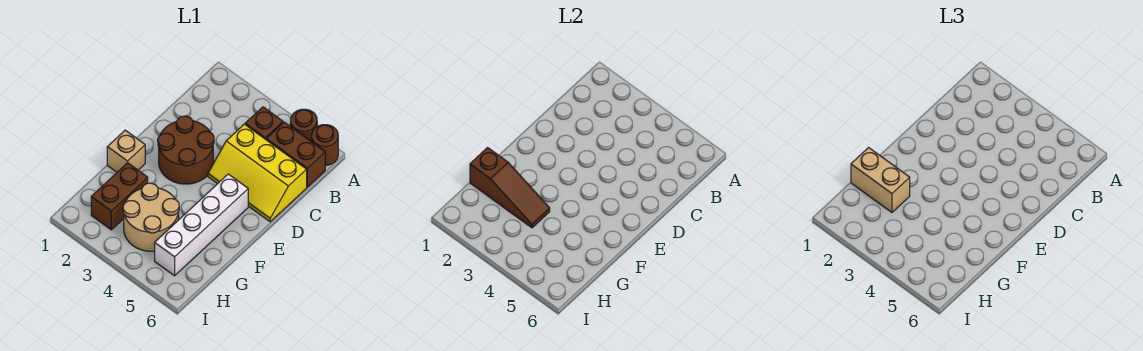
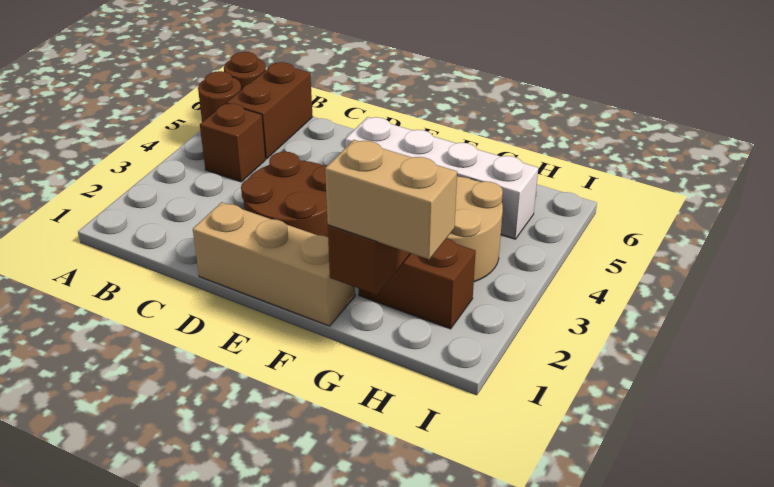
yellow slope C4:D6 level 1 top C -> none
tan brick F1 level 1 -> tan brick D1:F1 level 1
tan brick G1:G2 level 3 -> tan brick G1:H1 level 3

